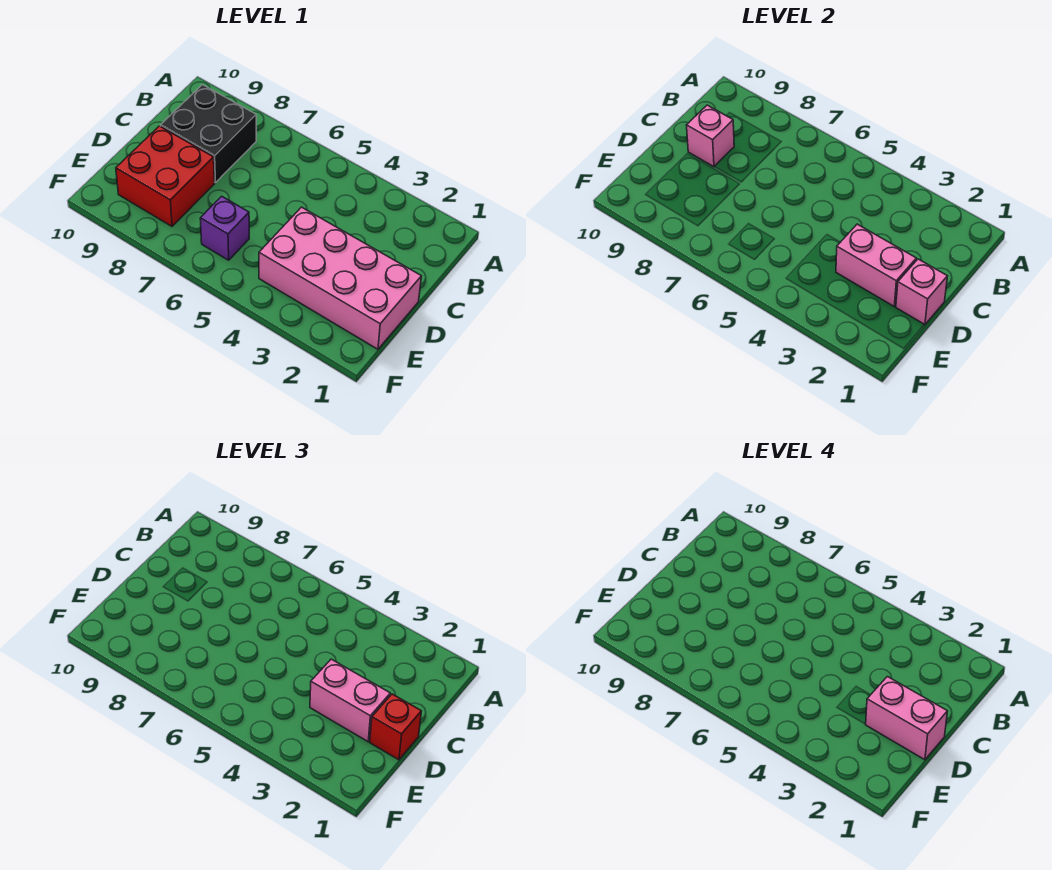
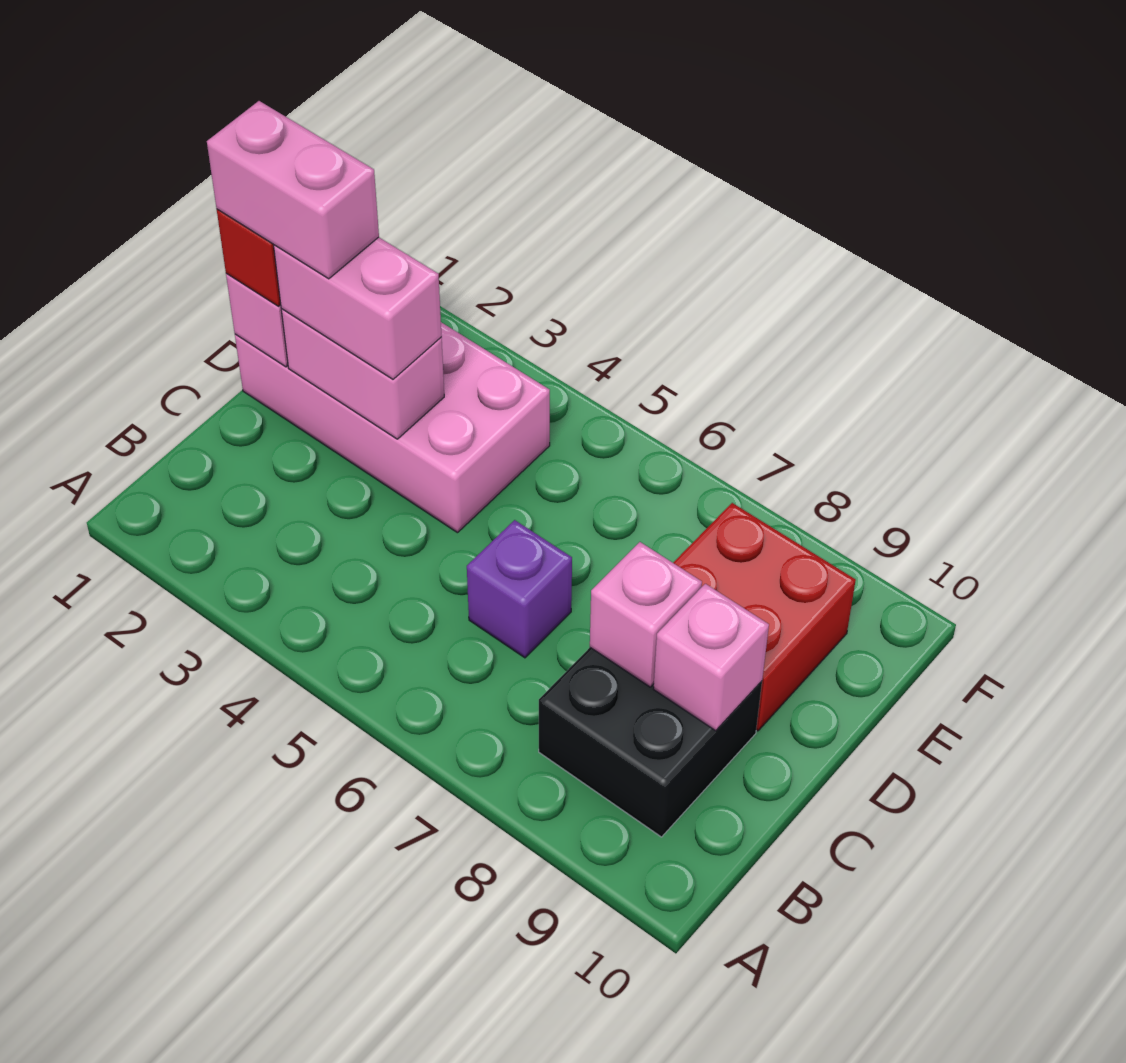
none -> pink brick C8 level 2
purple brick E6 level 1 -> purple brick C6 level 1

